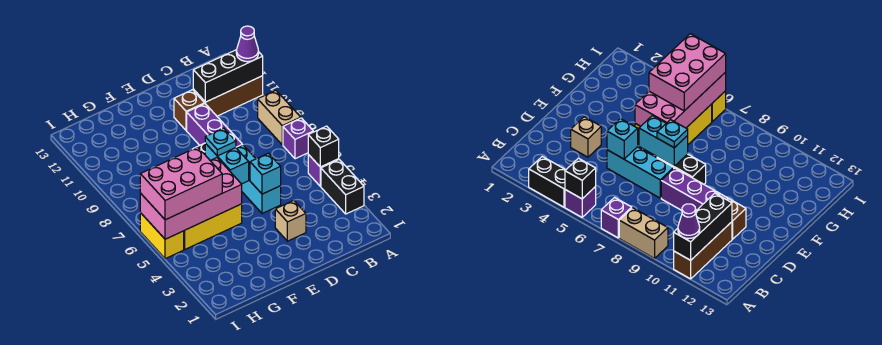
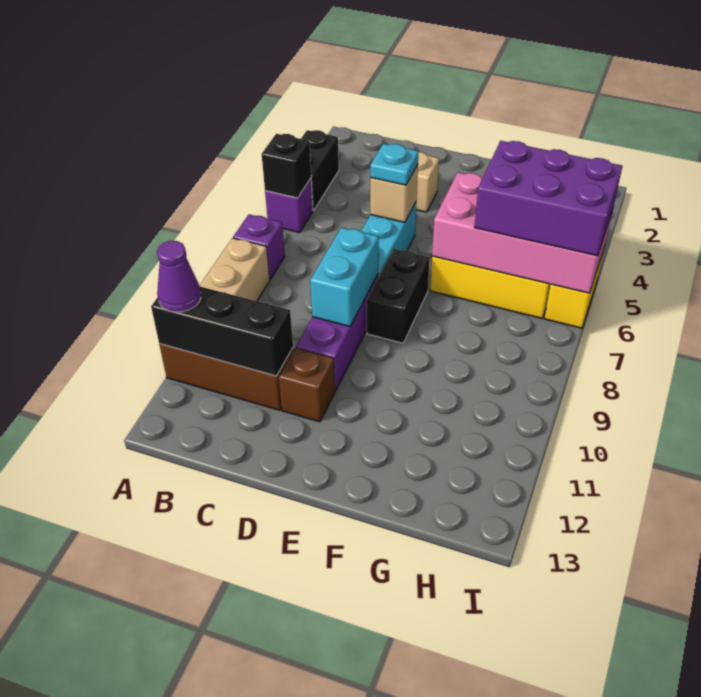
cyan brick D5 level 2 -> tan brick D5 level 2
cyan brick E6:E7 level 2 -> cyan brick D8:D9 level 2
cyan plate E7 level 3 -> cyan plate D5 level 3
pink brick G5:I6 level 3 -> purple brick G5:I6 level 3

